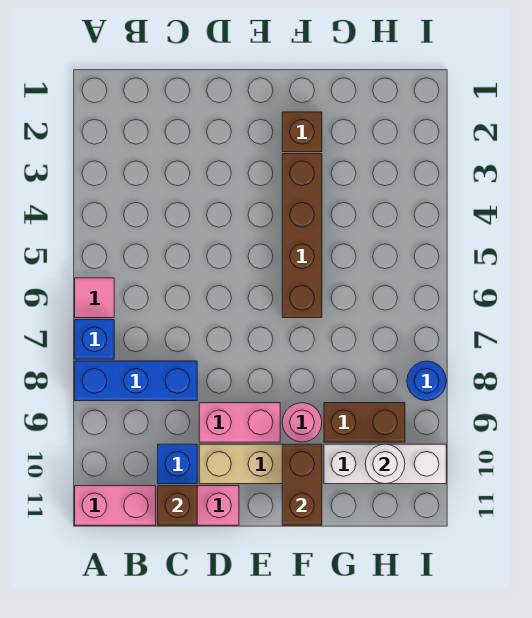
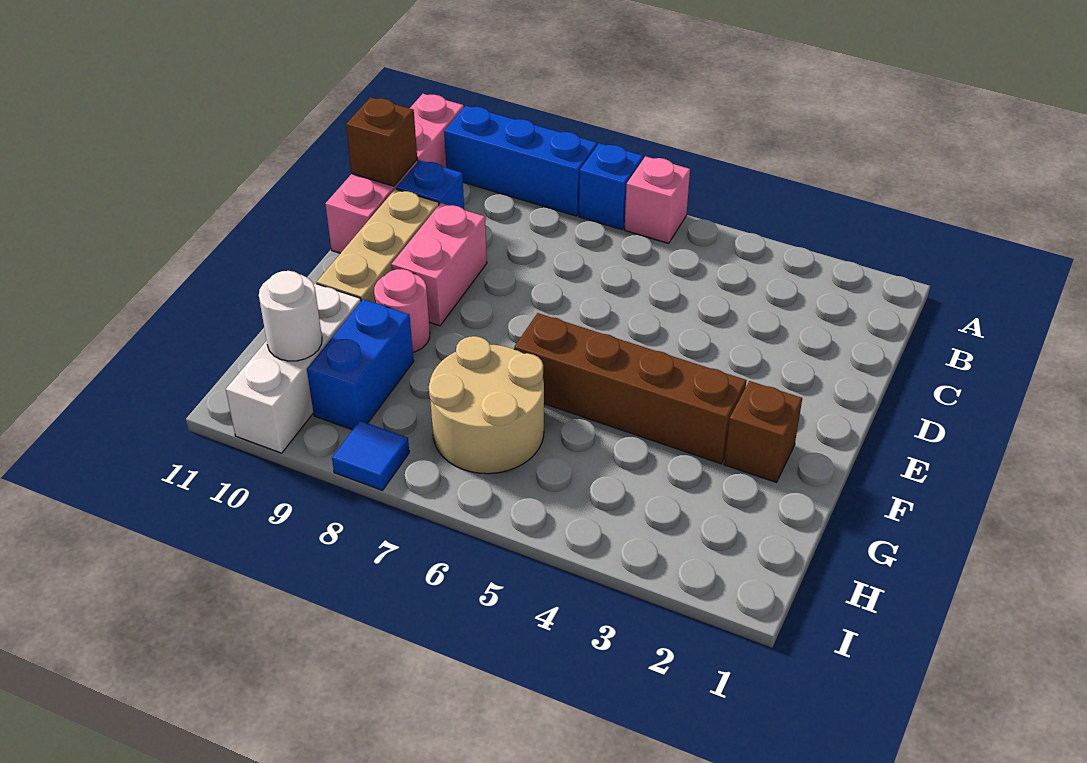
pink tile A6 level 1 -> pink brick A6 level 1
blue brick A8:C8 level 1 -> blue brick A8:A10 level 1
brown brick F10:F11 level 2 -> none
none -> tan round brick G6:H7 level 1
brown brick G9:H9 level 1 -> blue brick G9:H9 level 1
blue round brick I8 level 1 -> blue tile I8 level 1

